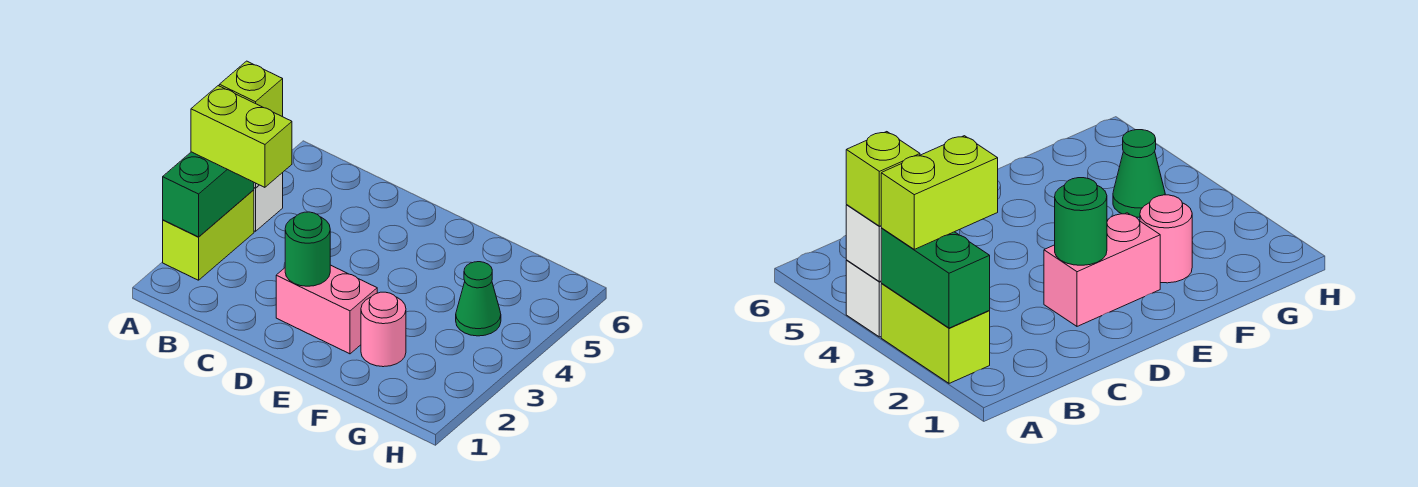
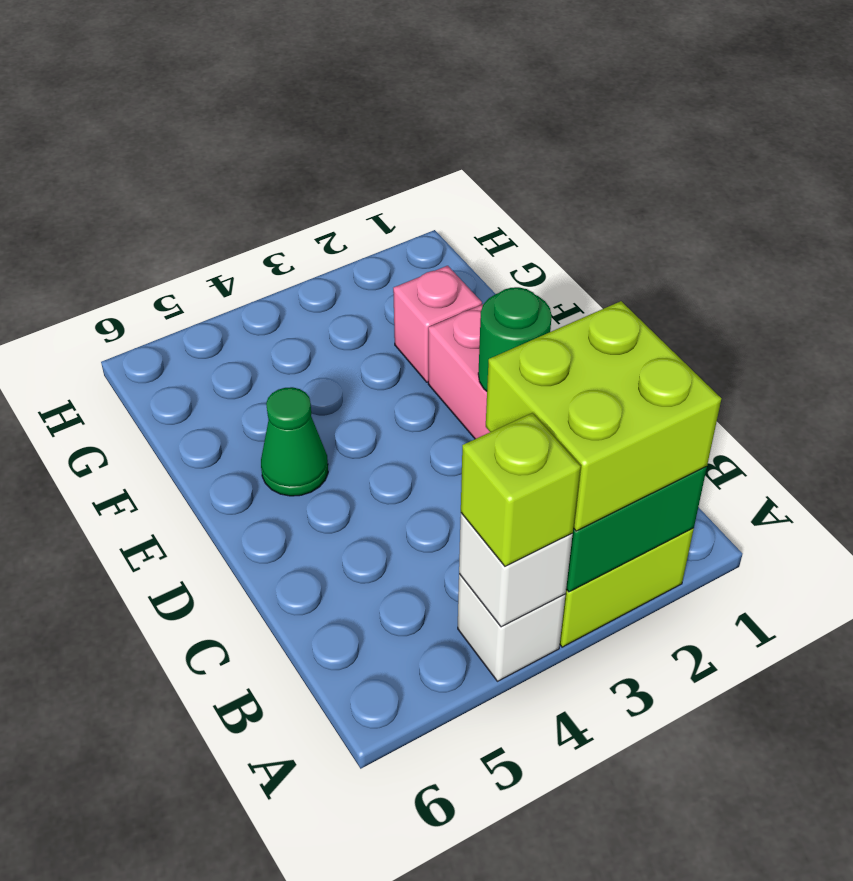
lime brick A3:B3 level 3 -> lime brick A2:B3 level 3
pink round brick F2 level 1 -> pink brick F2 level 1
green cone G4 level 1 -> green cone E5 level 1

